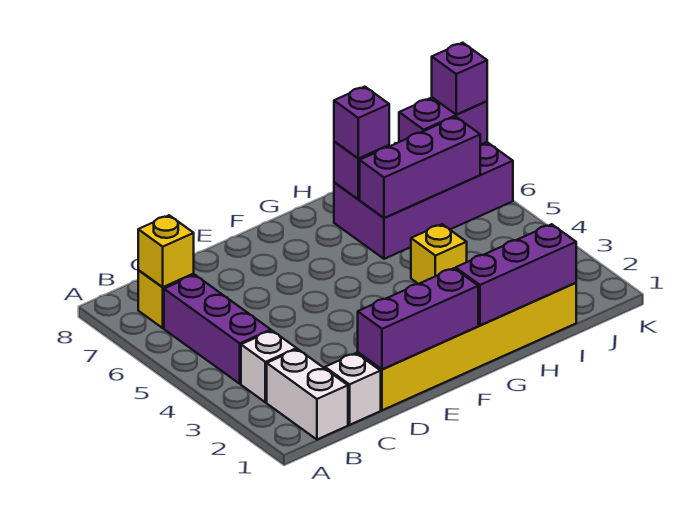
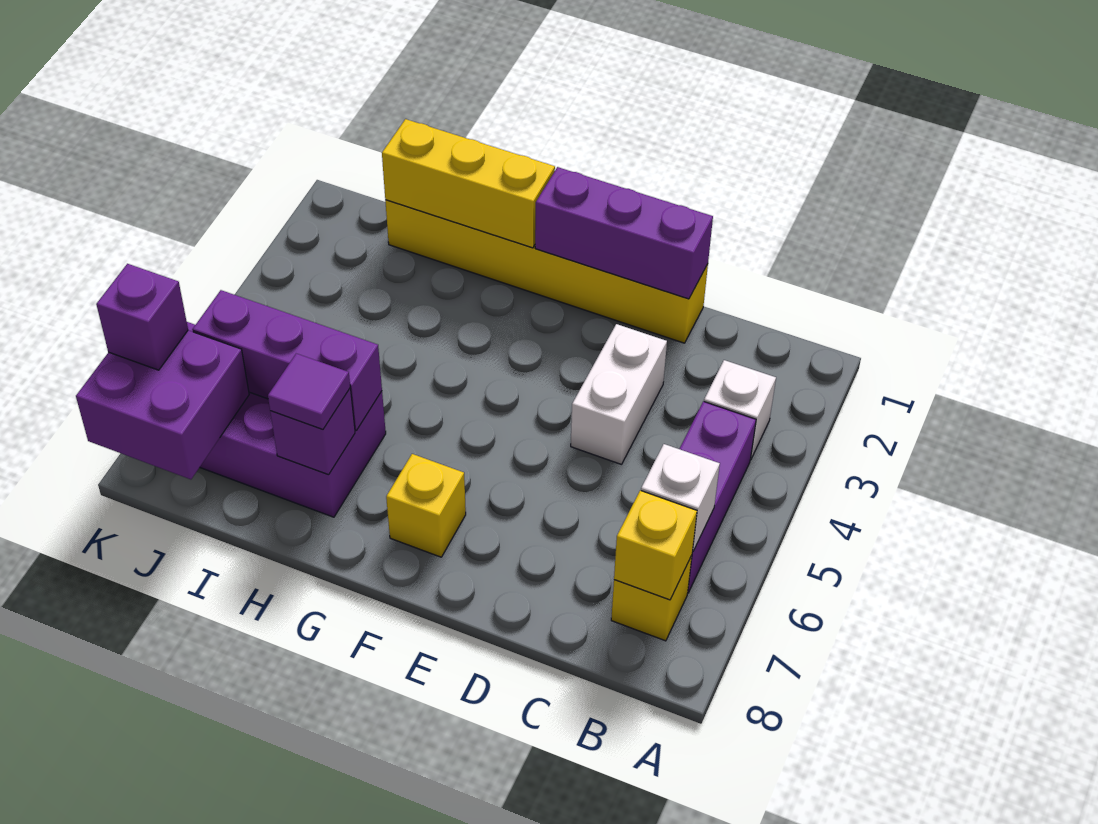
white brick B1:B2 level 1 -> white brick D3:D4 level 1
white brick C1 level 1 -> white brick B6 level 2
purple brick G1:I1 level 2 -> yellow brick G1:I1 level 2
yellow brick H4 level 1 -> yellow brick F7 level 1
purple brick H7 level 3 -> purple tile H7 level 3
purple brick J7:K7 level 2 -> purple brick J7:K8 level 2

